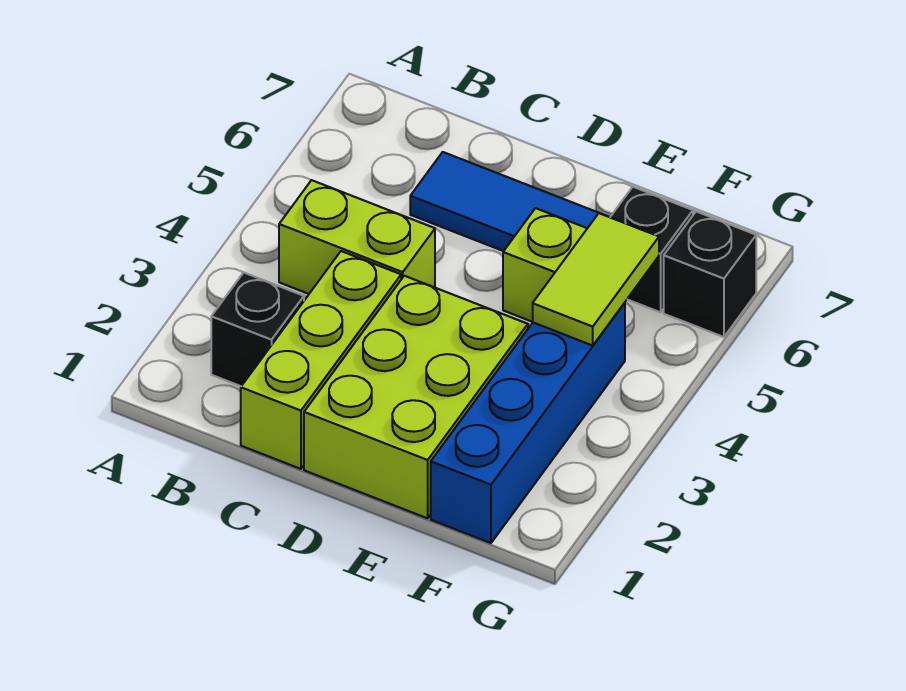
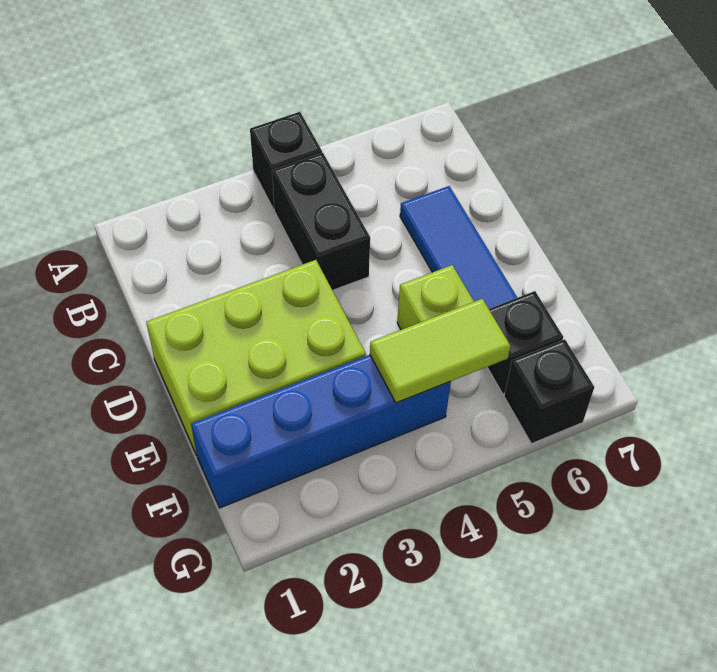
black brick B2 level 1 -> black brick A4 level 1
lime brick B4:C4 level 1 -> black brick B4:C4 level 1
lime brick C1:C3 level 1 -> none

